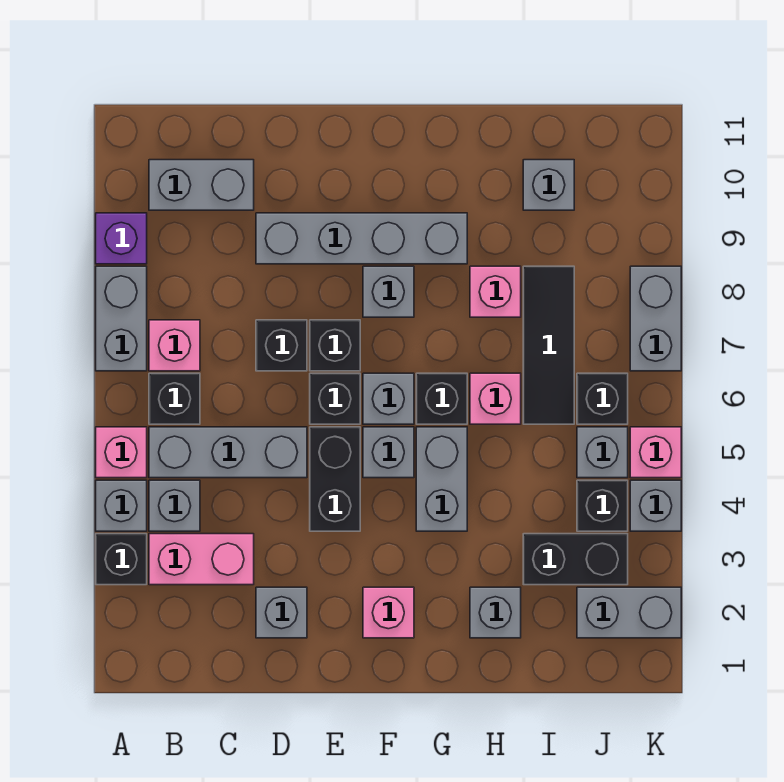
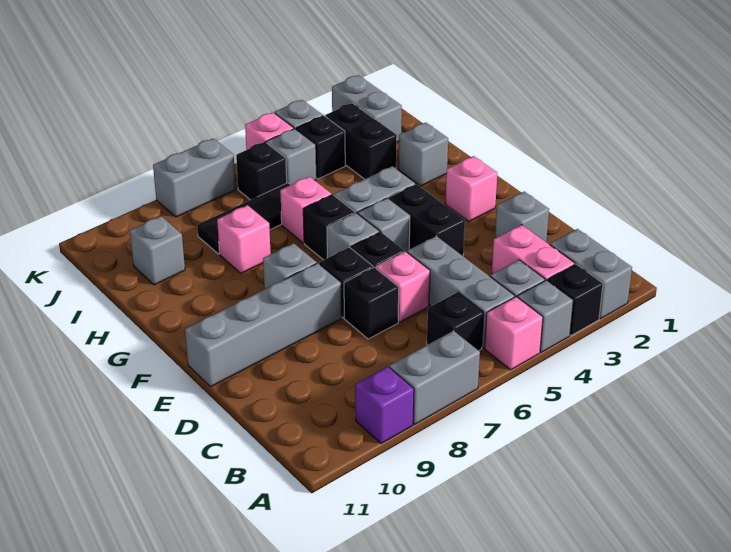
pink brick B7 level 1 -> pink brick D6 level 1
grey brick B10:C10 level 1 -> grey brick A2:B2 level 1
grey brick D9:G9 level 1 -> grey brick E8:E11 level 1
black brick E4:E5 level 1 -> black brick E4:F4 level 1

